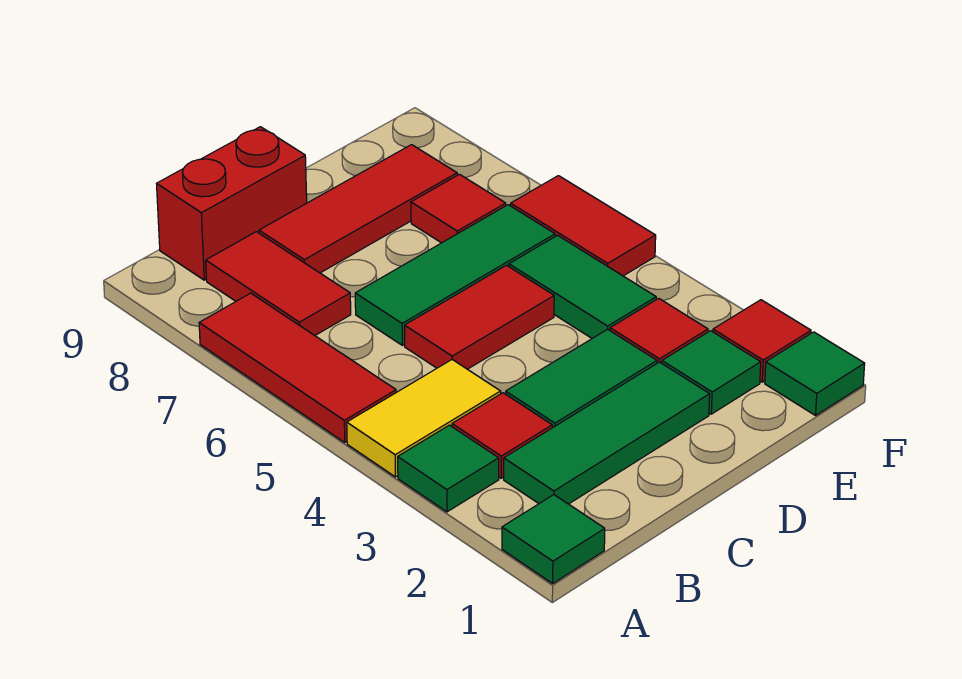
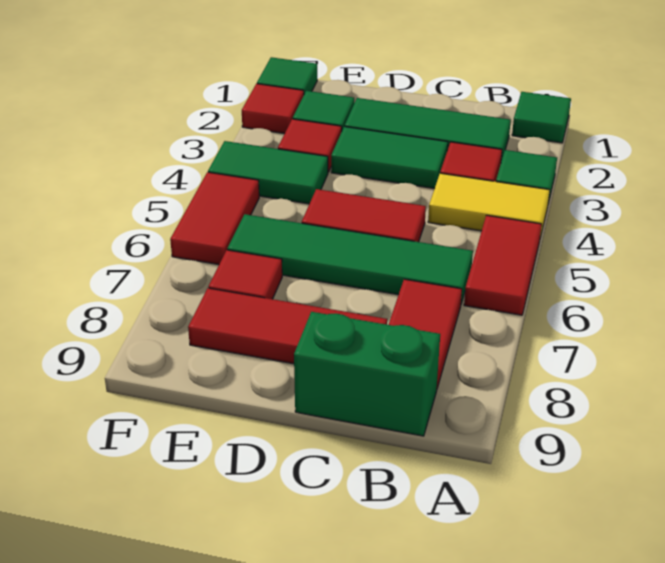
red tile A5:A7 level 1 -> red tile A5:A6 level 1
red brick B9:C9 level 1 -> green brick B9:C9 level 1
green tile C6:E6 level 1 -> green tile B6:E6 level 1
green tile E4:E5 level 1 -> green tile E4:F4 level 1

